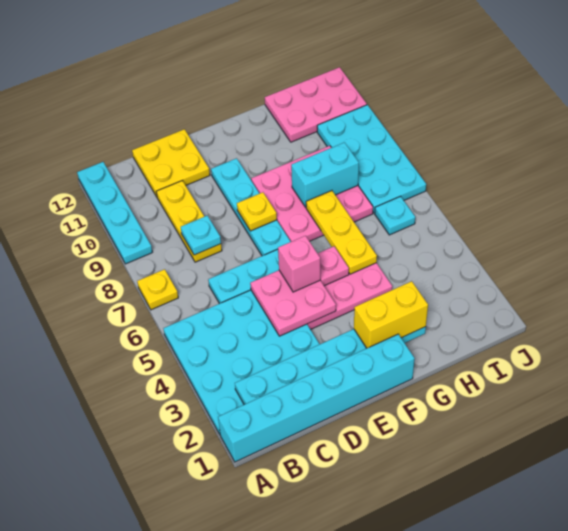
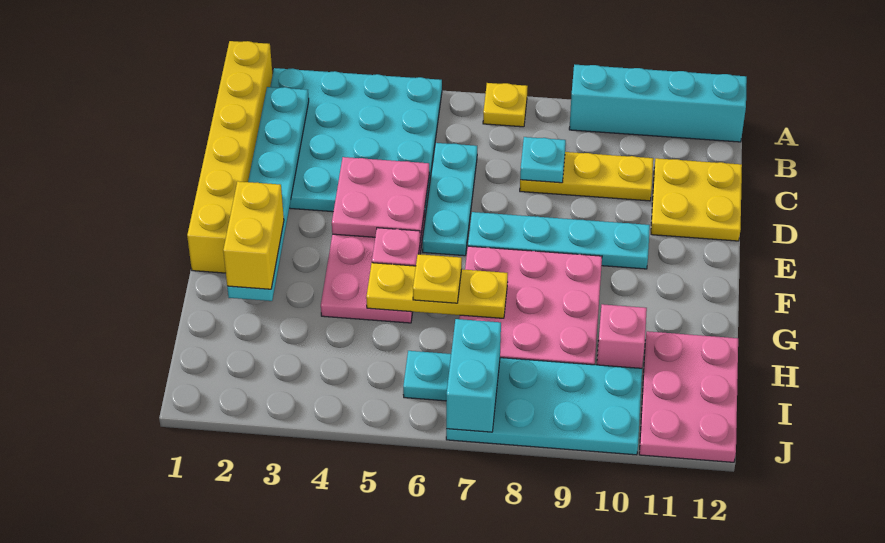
cyan brick A1:F1 level 1 -> yellow brick A1:F1 level 1
cyan plate A9:A12 level 1 -> cyan brick A9:A12 level 1
pink brick E5 level 3 -> pink brick H10 level 1
yellow plate E8 level 2 -> yellow plate G6 level 3
cyan brick G8:H8 level 2 -> cyan brick I7:J7 level 2

